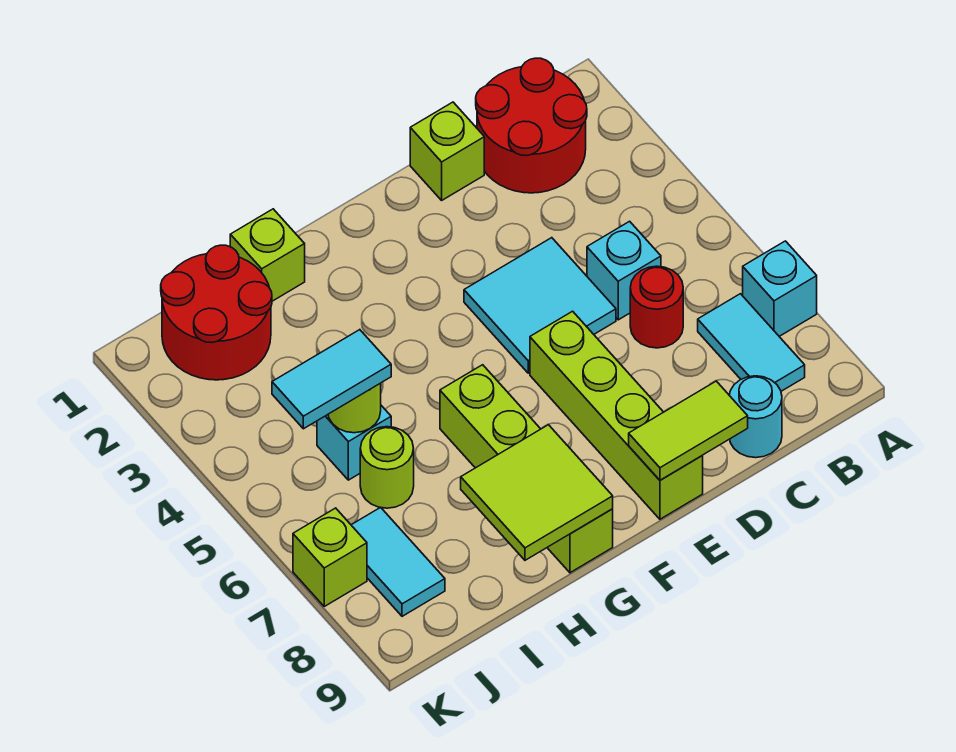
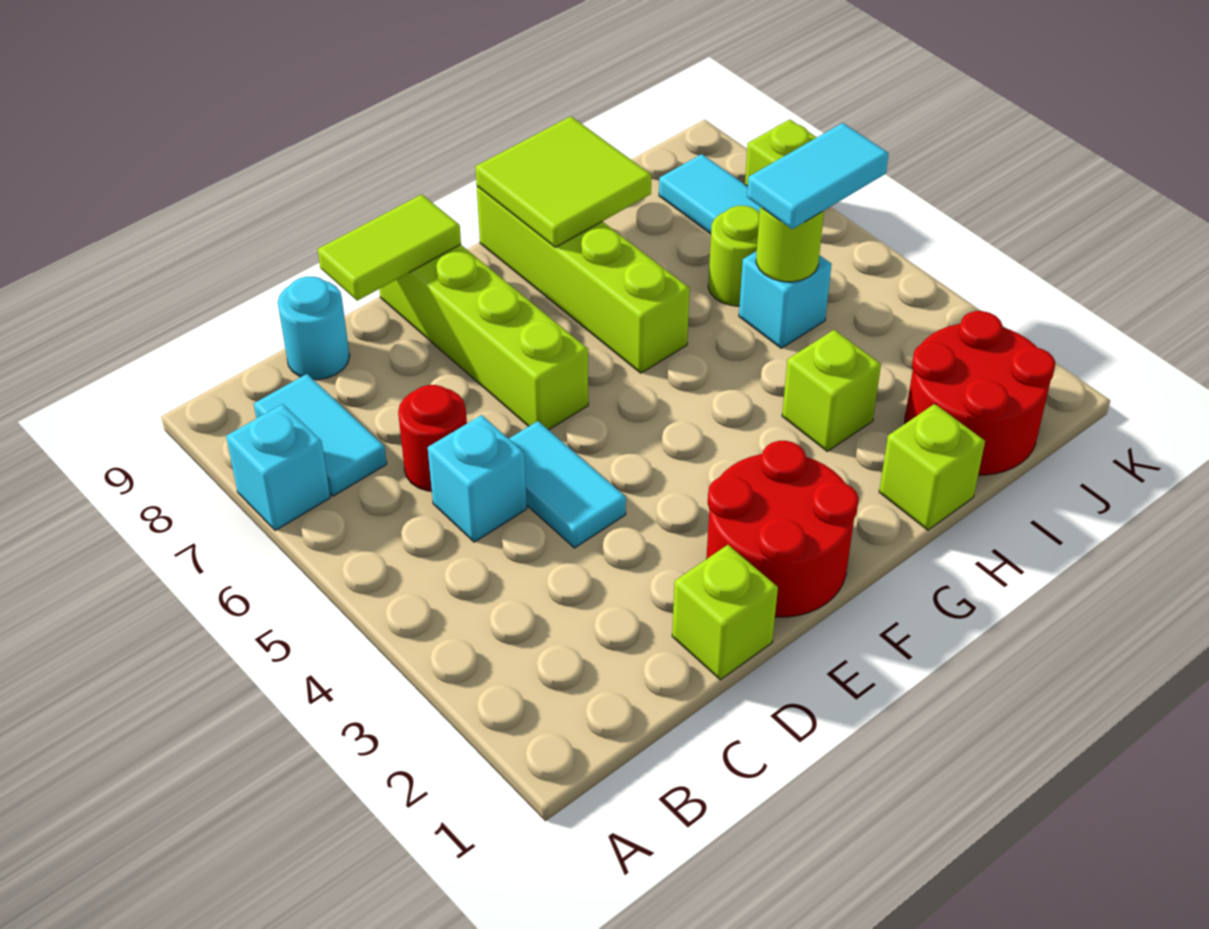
red round brick B1:C2 level 1 -> red round brick E1:F2 level 1
cyan tile D4:E5 level 1 -> cyan tile D4:D5 level 1
none -> lime brick H3 level 1

